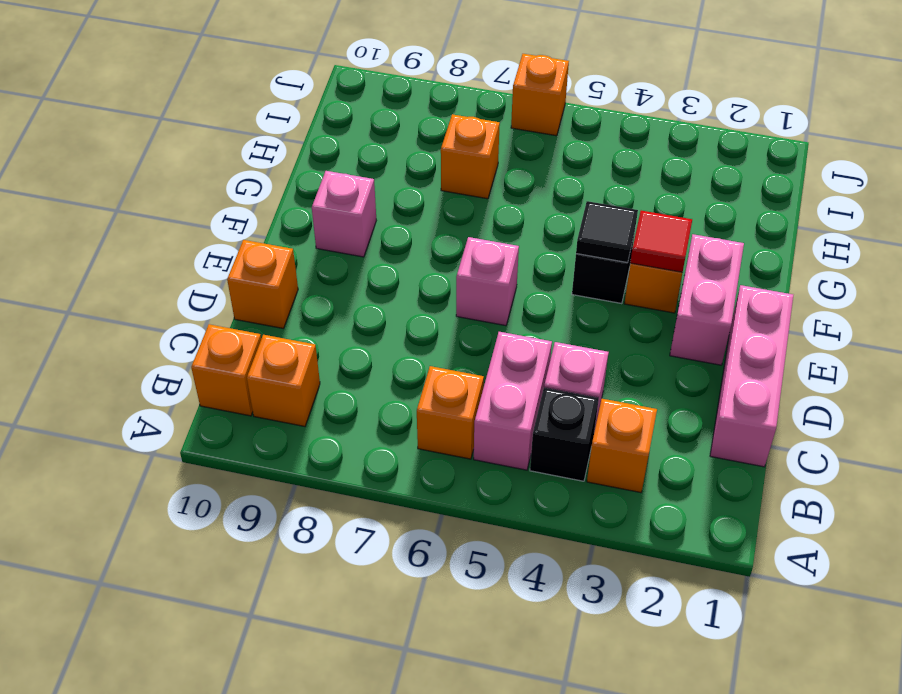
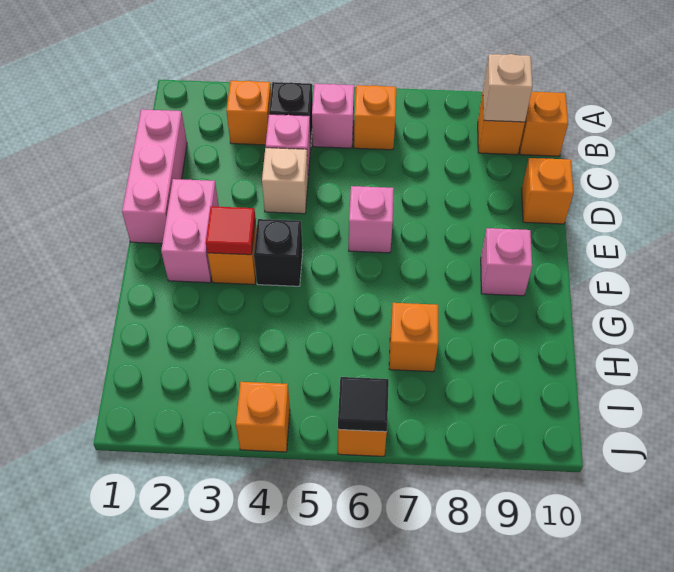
pink brick B5:C5 level 1 -> pink brick B5 level 1
none -> tan brick B9 level 2
none -> tan brick D4 level 1
black tile F4 level 2 -> black tile J6 level 2
none -> orange brick J4 level 1

